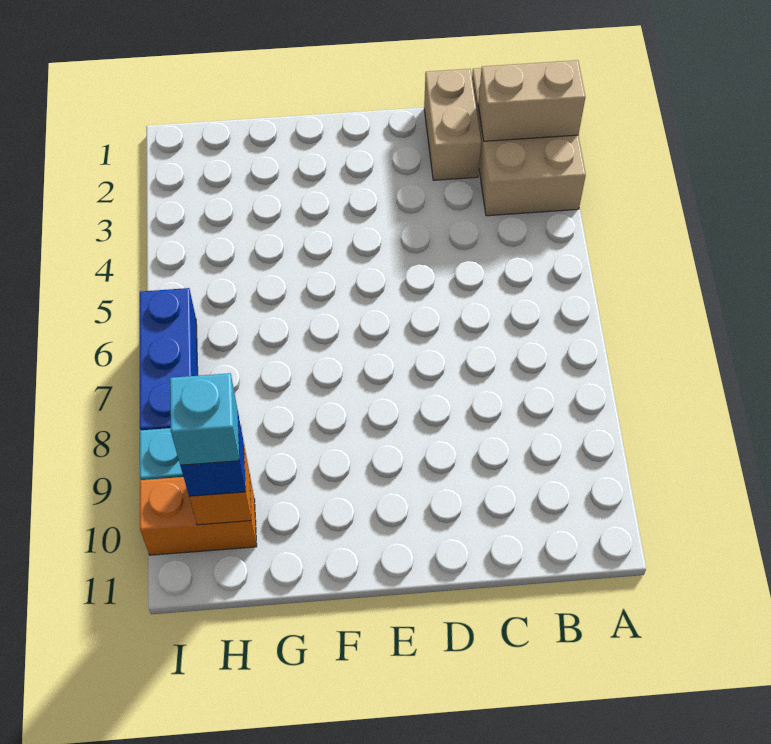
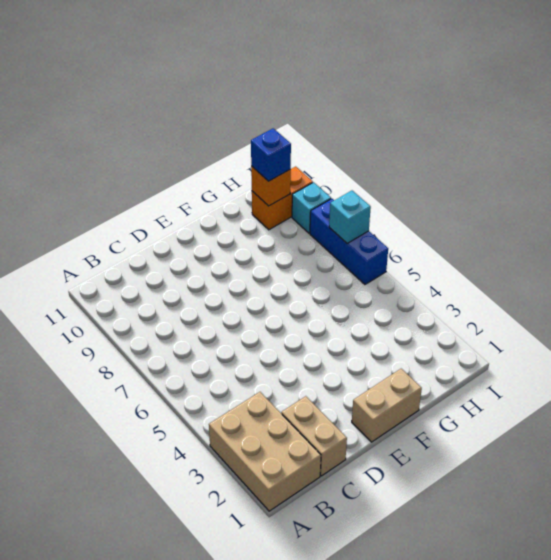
tan brick A2:B2 level 2 -> tan brick E1:F1 level 1
cyan brick H10 level 4 -> cyan brick I7 level 2

